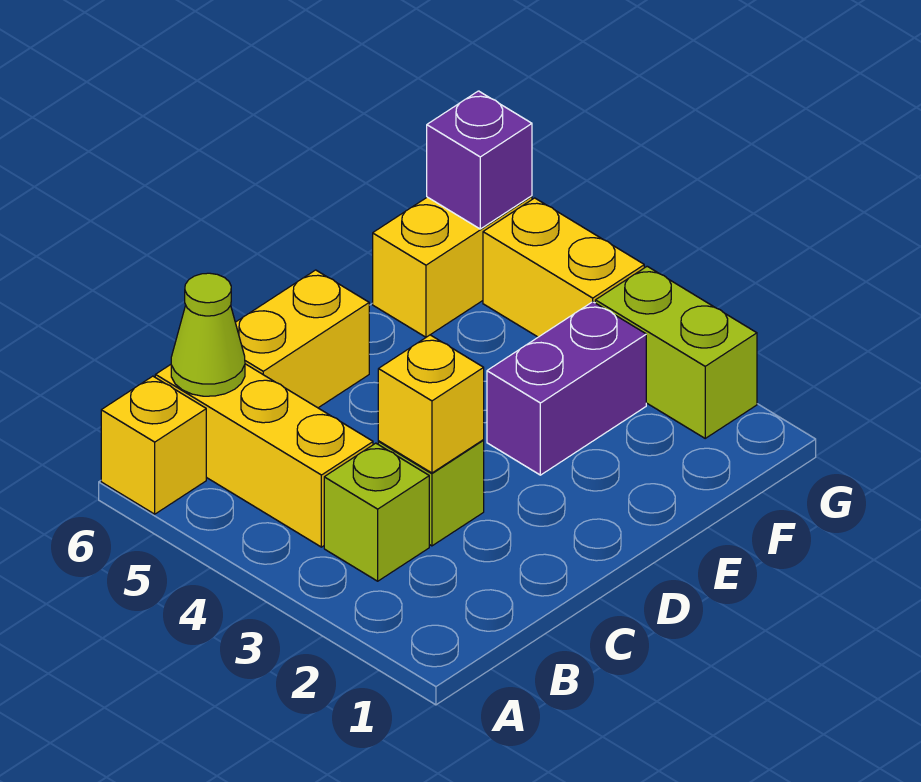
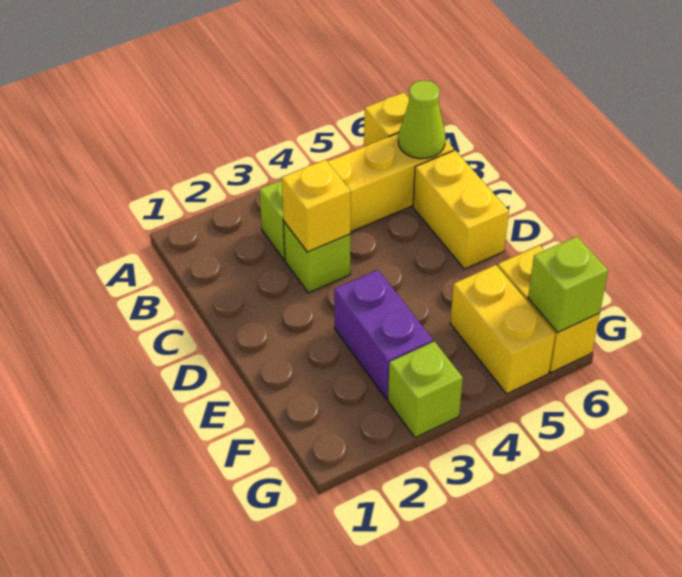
lime brick G2:G3 level 1 -> lime brick G3 level 1
yellow brick G4:G5 level 1 -> yellow brick F5:G5 level 1
purple brick G6 level 2 -> lime brick G6 level 2

